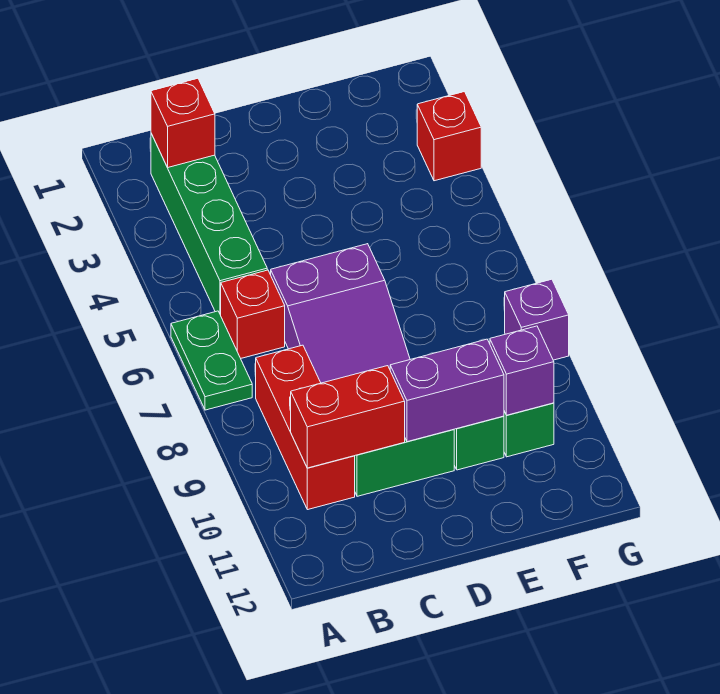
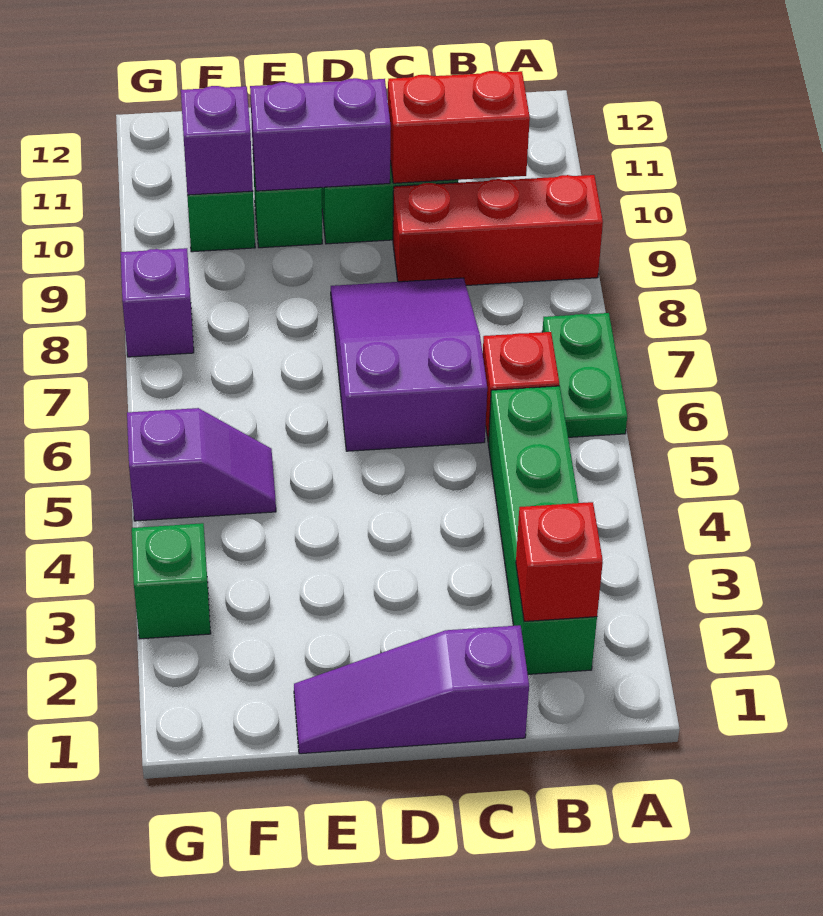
red brick B8:B10 level 1 -> red brick A9:C9 level 1
none -> purple slope C1:E1 level 1 top C
none -> purple slope F5:G5 level 1 top G
red brick G3 level 1 -> green brick G3 level 1

